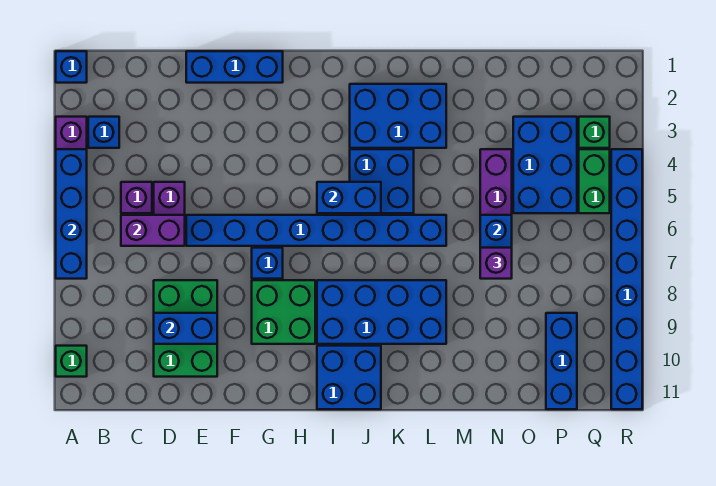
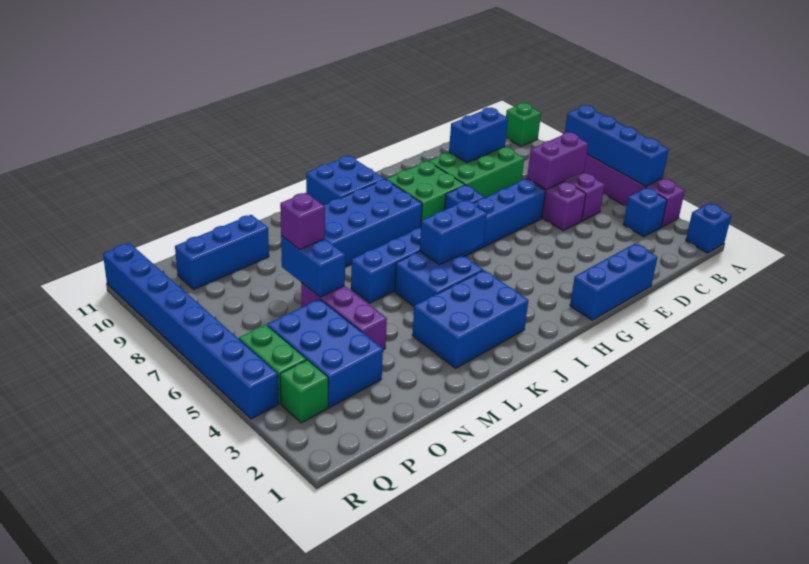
green brick D8:E10 level 1 -> green brick D8:F9 level 1
blue brick P9:P11 level 1 -> blue brick N10:P10 level 1

